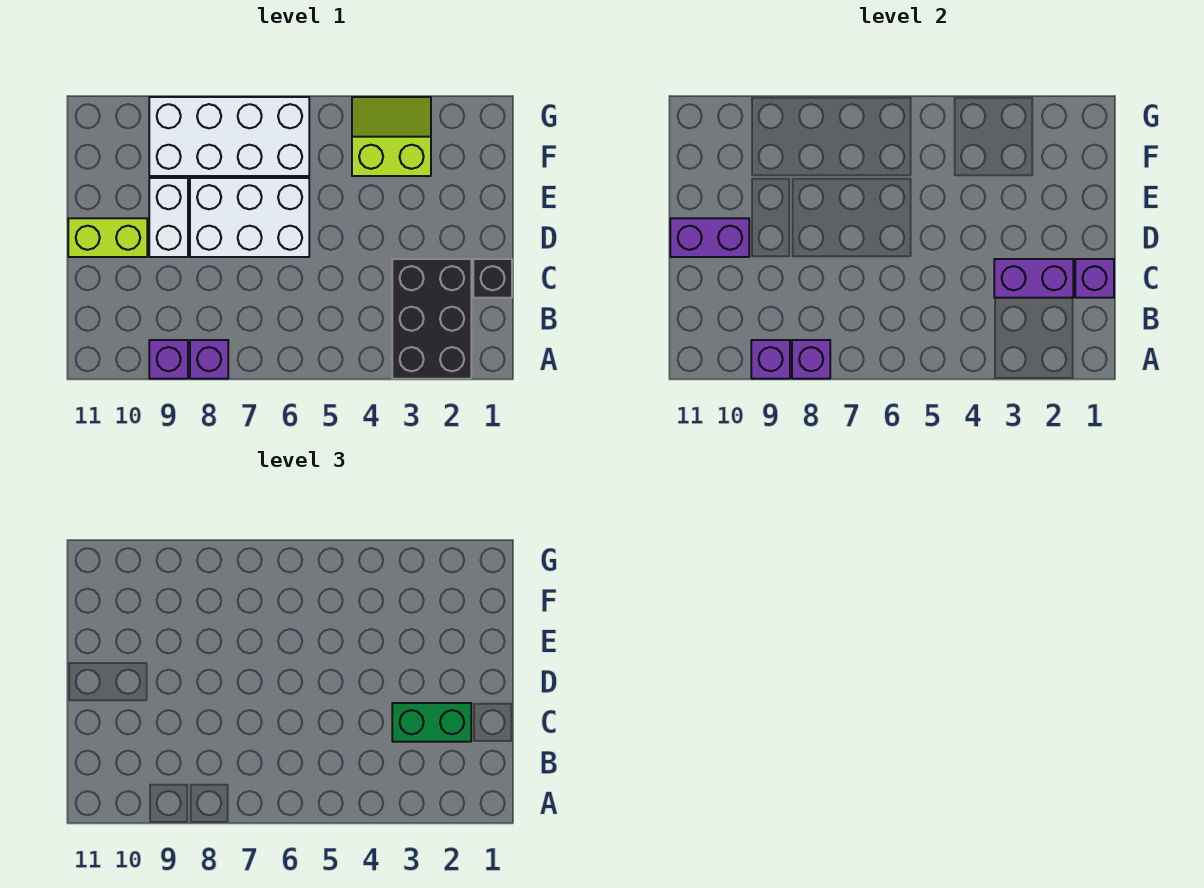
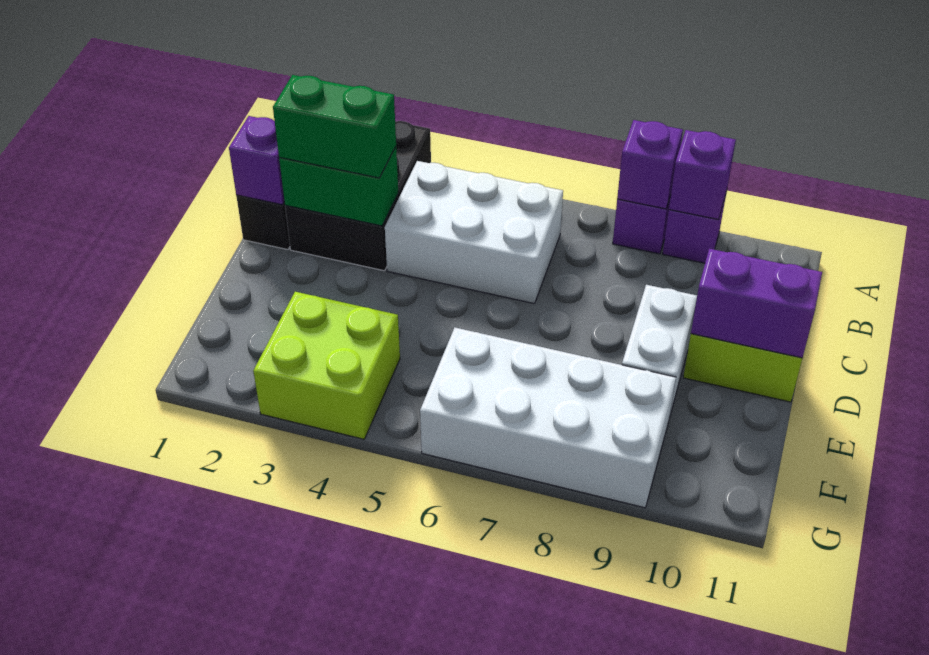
purple brick C2:C3 level 2 -> green brick C2:C3 level 2
white brick D6:E8 level 1 -> white brick B4:C6 level 1
lime slope F3:G4 level 1 top F -> lime brick F3:G4 level 1

